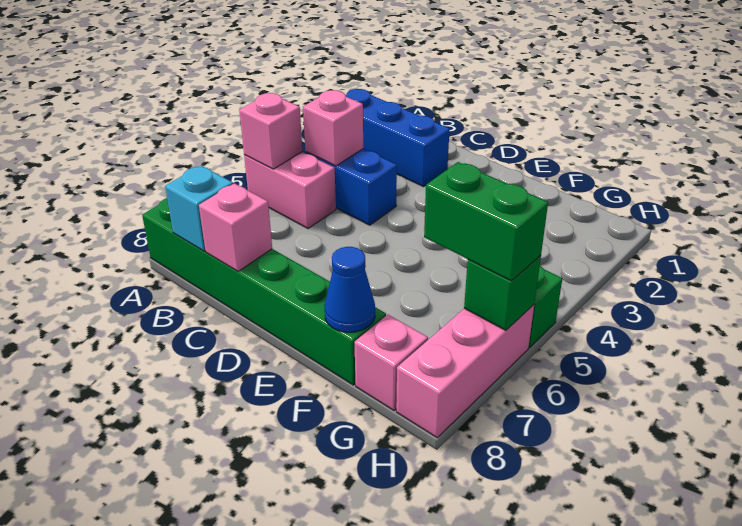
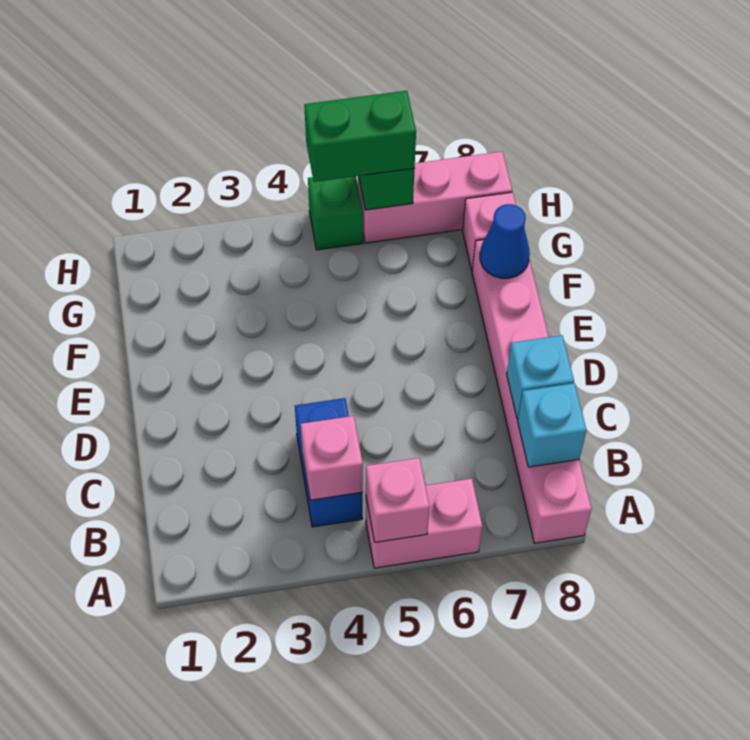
blue brick A2:C2 level 1 -> none
pink brick A5:B5 level 1 -> pink brick A5:A6 level 1
green brick A8:F8 level 1 -> pink brick A8:F8 level 1
pink brick C8 level 2 -> cyan brick C8 level 2
green brick G6:H6 level 3 -> green brick H5:H6 level 3

